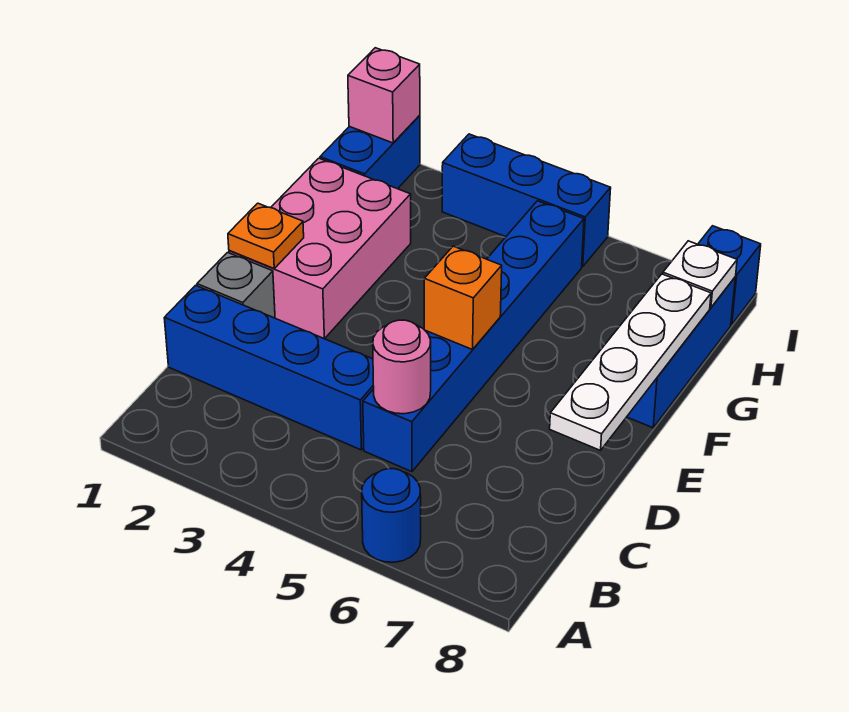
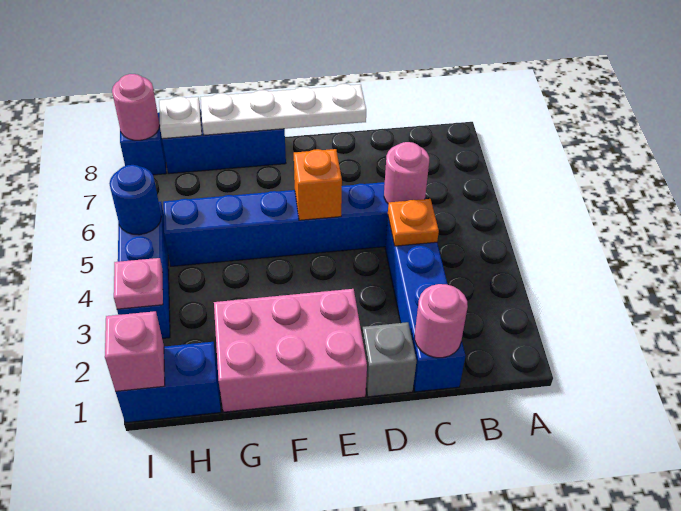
blue round brick A6 level 1 -> blue round brick I5 level 2
none -> pink round brick C1 level 2
orange plate E1 level 2 -> orange plate C4 level 2
none -> pink plate I3 level 2
none -> pink round brick I8 level 2

